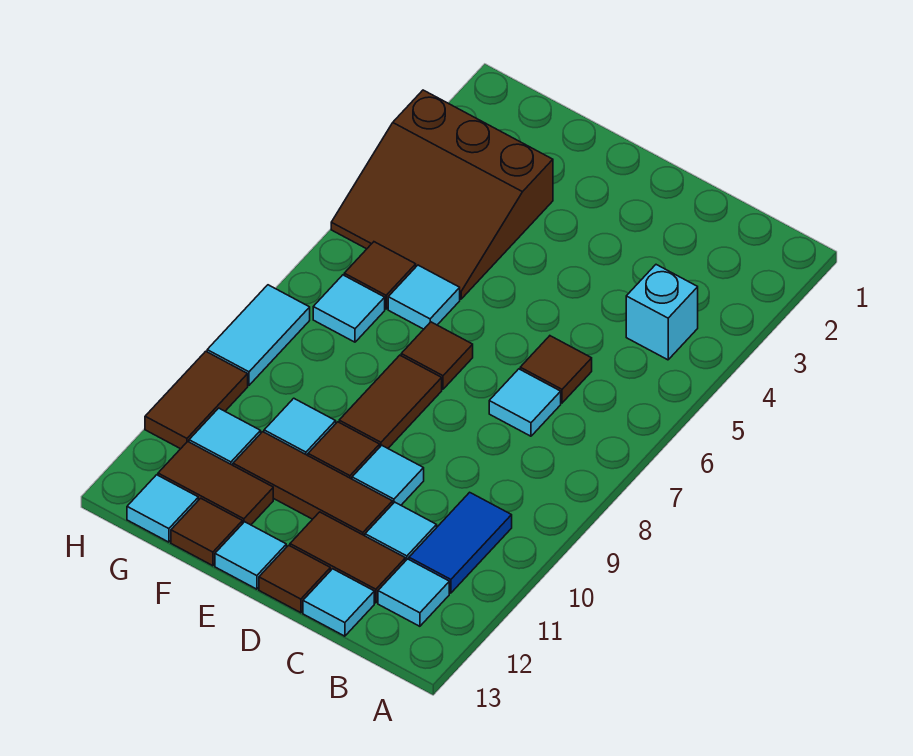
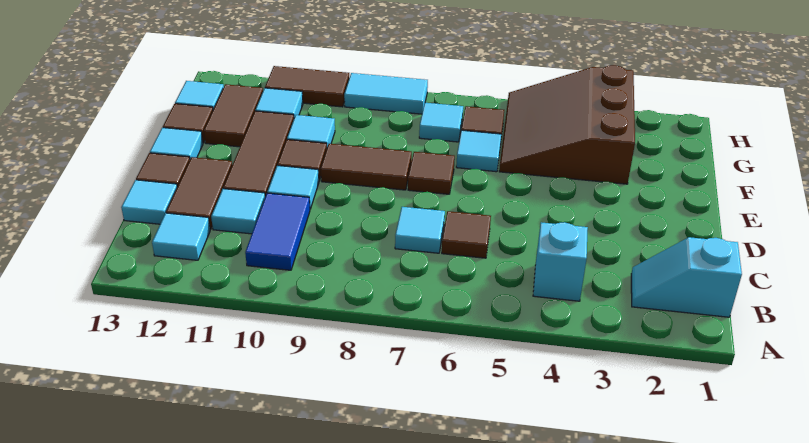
none -> cyan slope B1:B2 level 1 top 1
blue tile B10:B11 level 1 -> blue tile B10:C10 level 1

